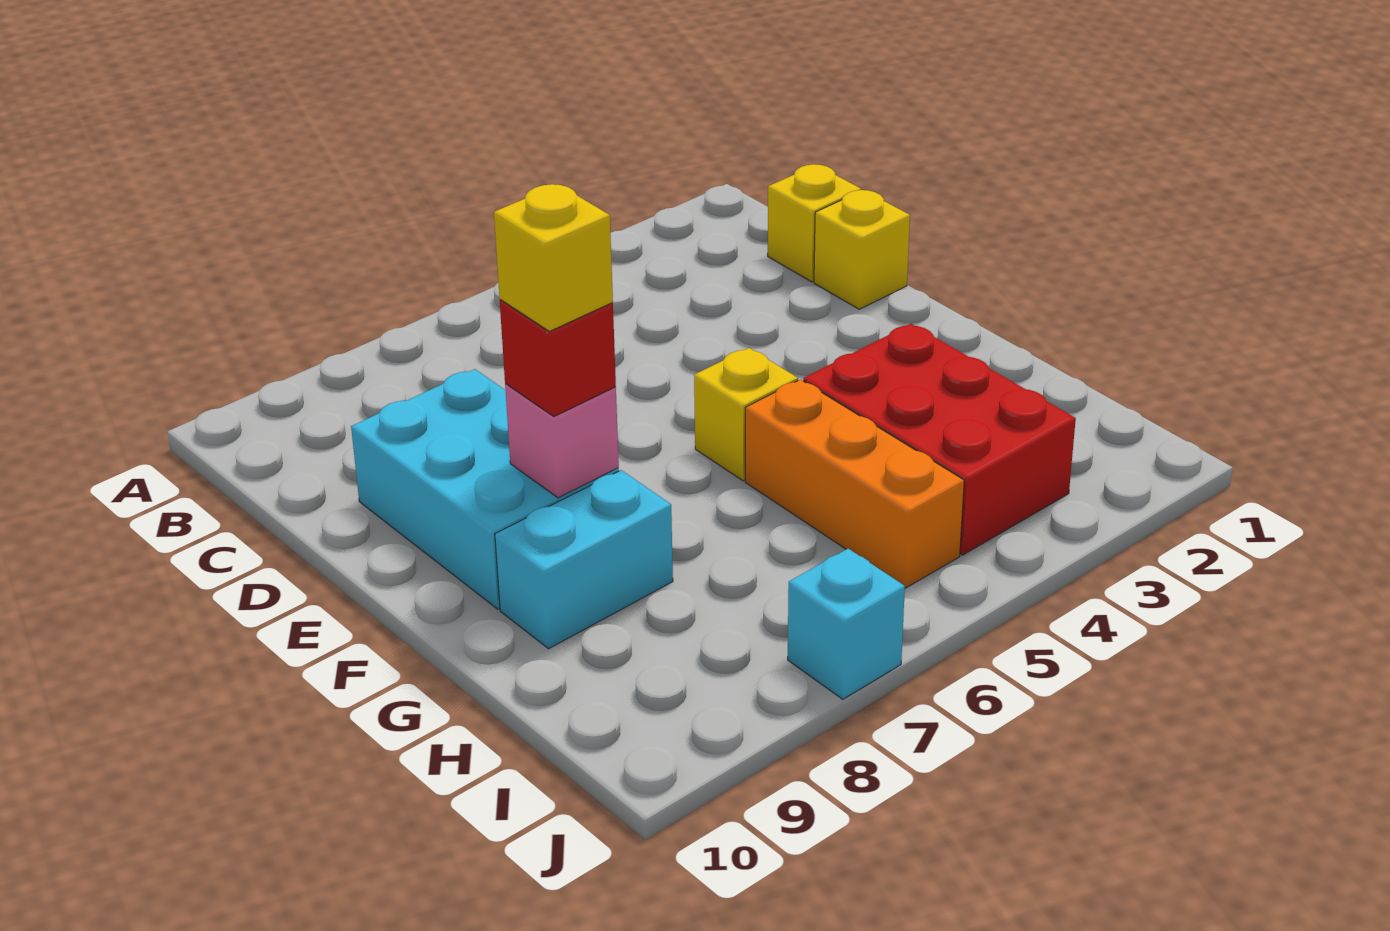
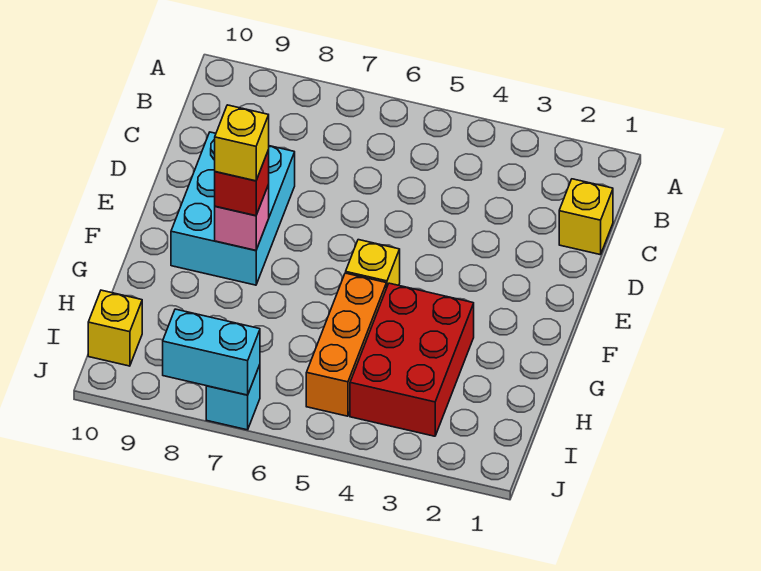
yellow brick D1 level 1 -> yellow brick I10 level 1
cyan brick G8:G9 level 1 -> cyan brick J7:J8 level 2

